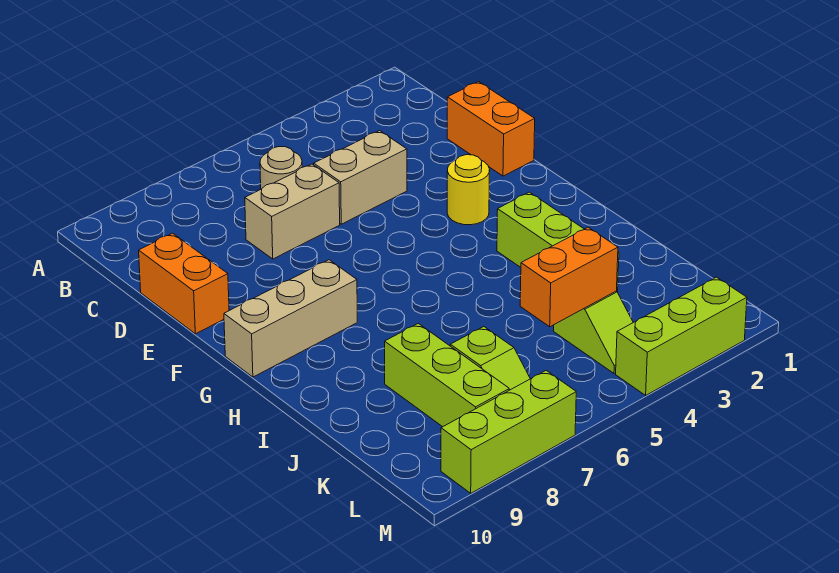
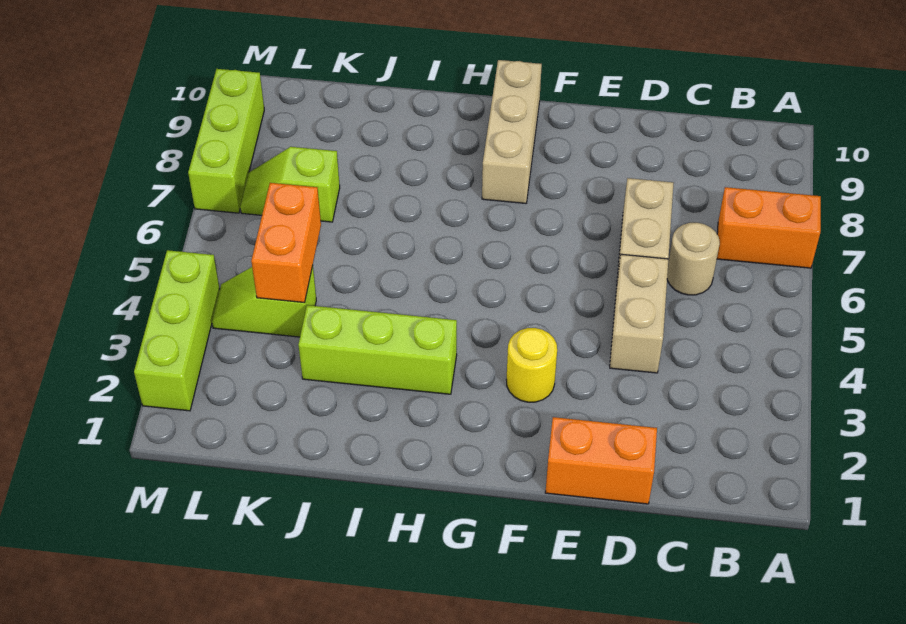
orange brick D10:E10 level 1 -> orange brick A7:B7 level 1
lime brick J8:L8 level 1 -> none

